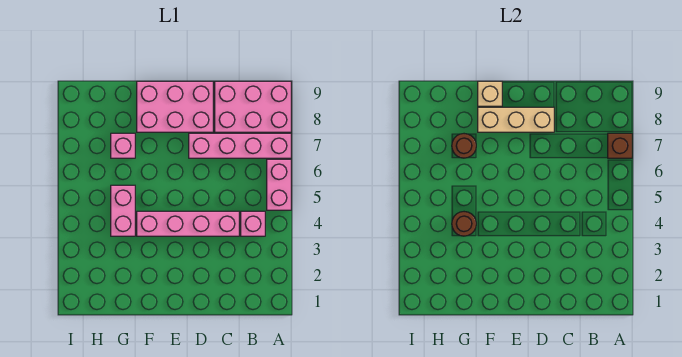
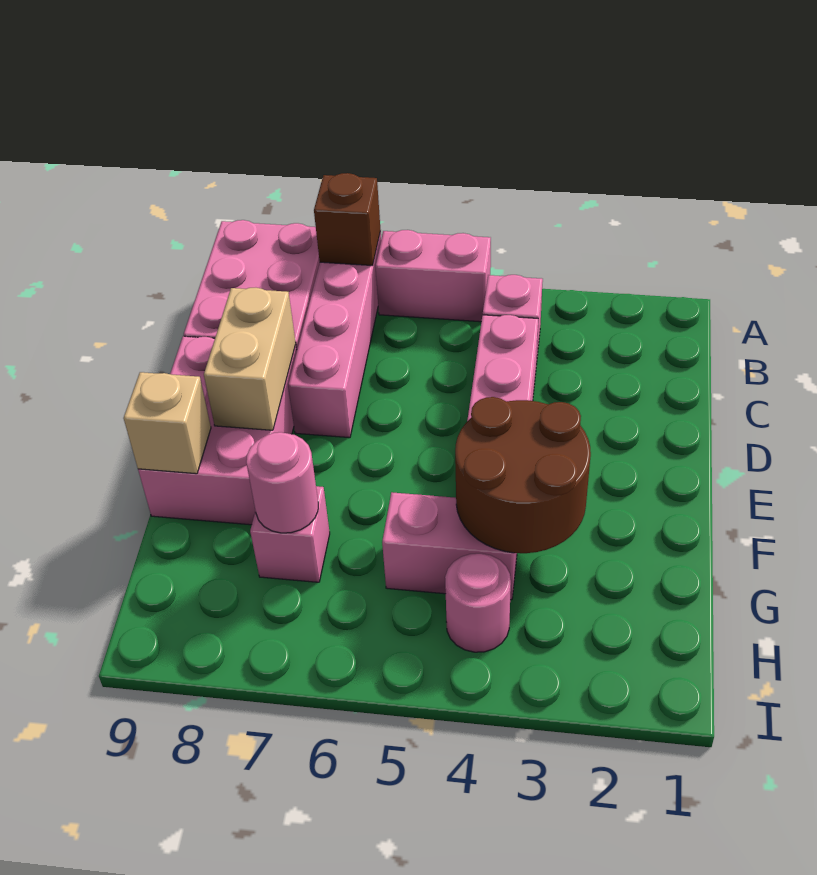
tan brick D8:F8 level 2 -> tan brick D8:E8 level 2
brown round brick G4 level 2 -> brown round brick F3:G4 level 2
brown round brick G7 level 2 -> pink round brick G7 level 2
none -> pink round brick H4 level 1

